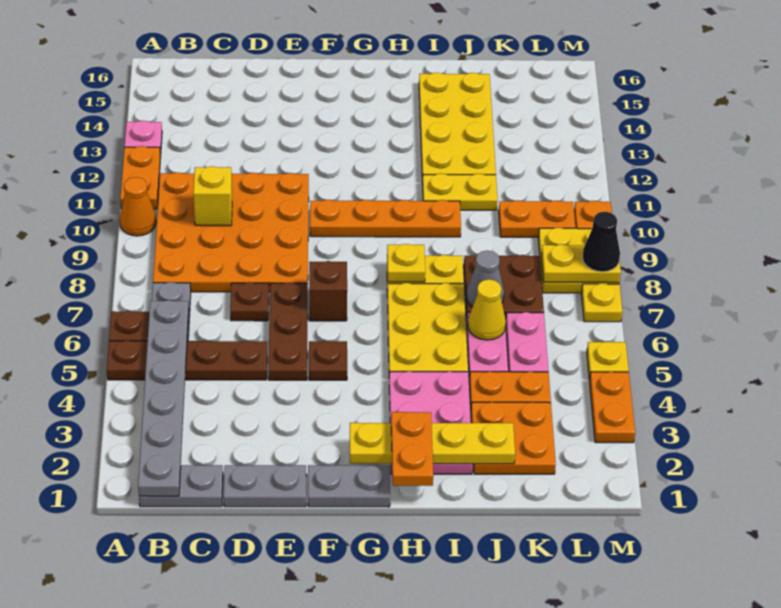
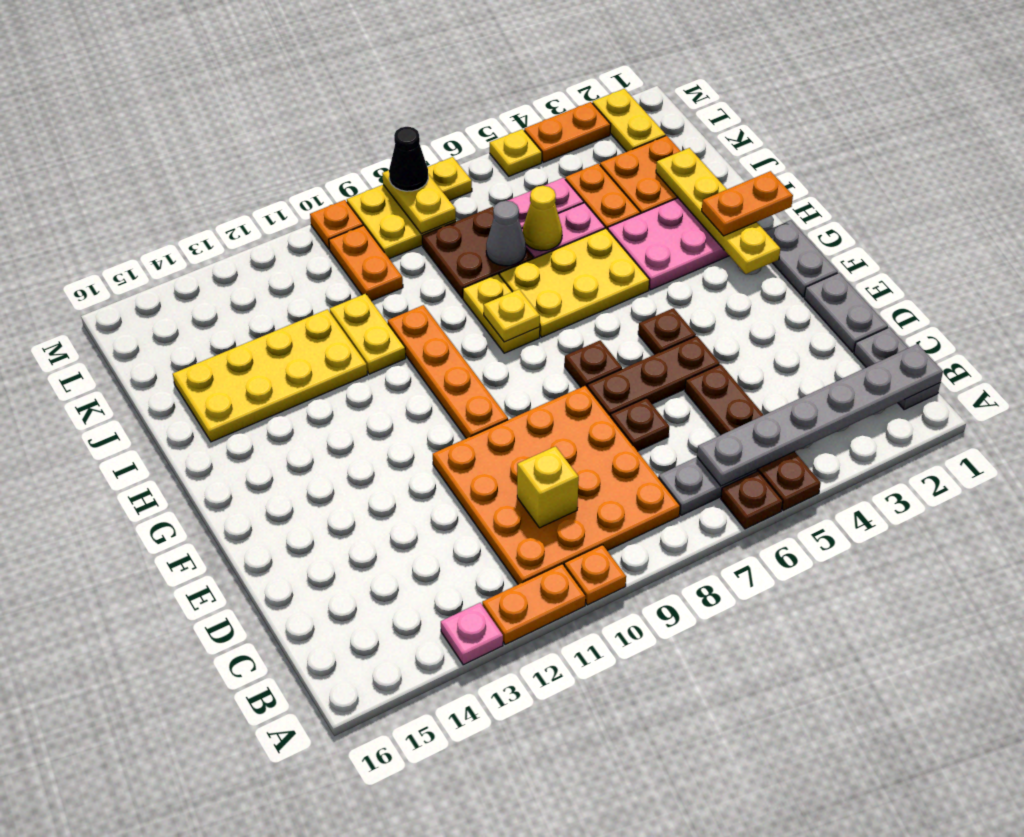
orange cone A10 level 1 -> orange plate A10 level 1
brown brick F7 level 1 -> brown plate F7 level 1
none -> yellow plate L2:M2 level 1

